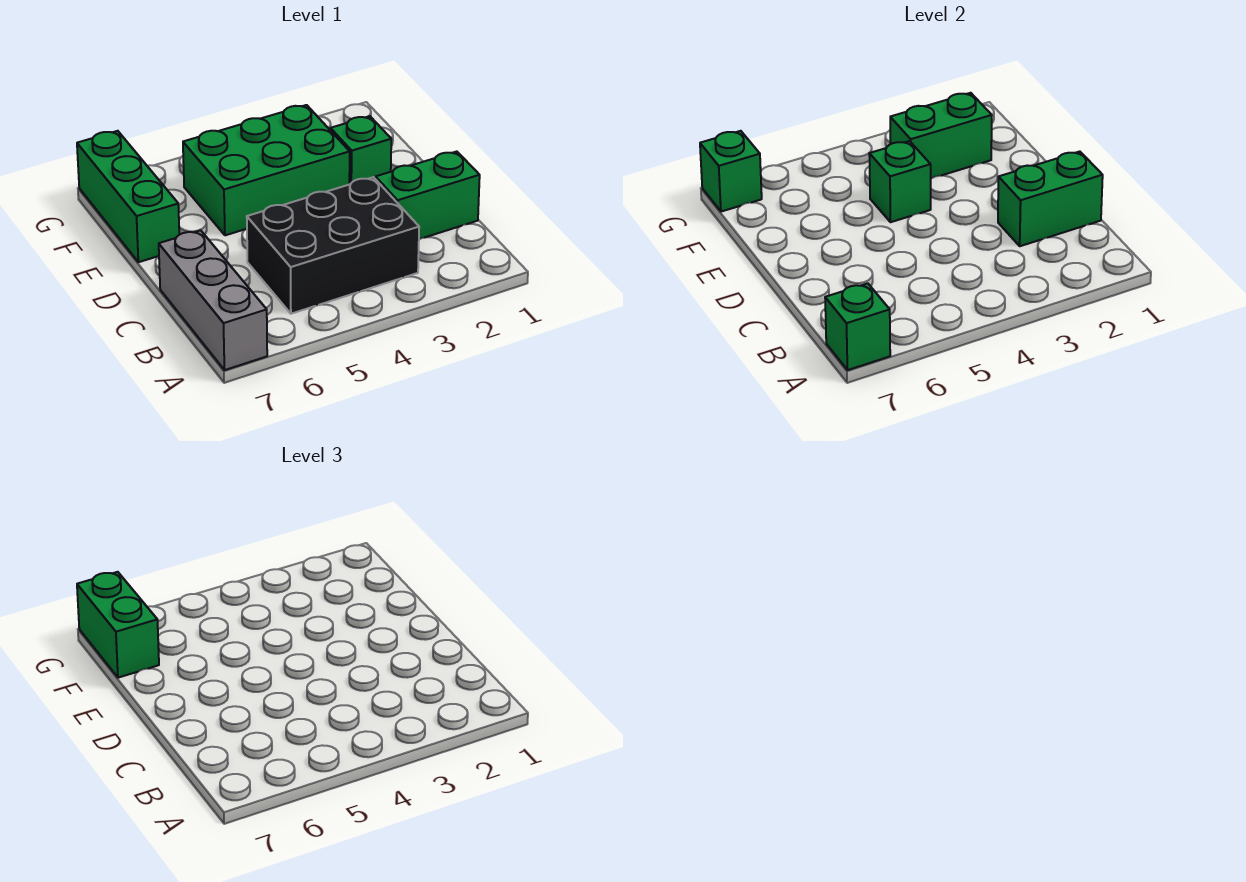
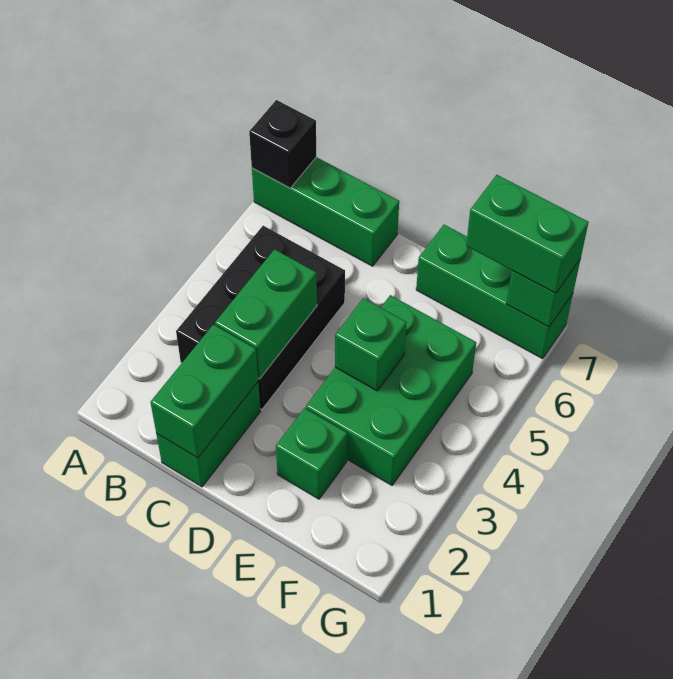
grey brick A7:C7 level 1 -> green brick A7:C7 level 1
green brick A7 level 2 -> black brick A7 level 2
green brick F2:F3 level 2 -> green brick C3:C4 level 2

